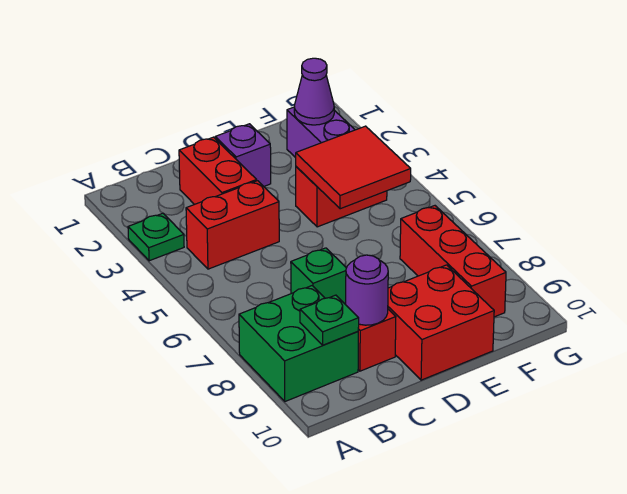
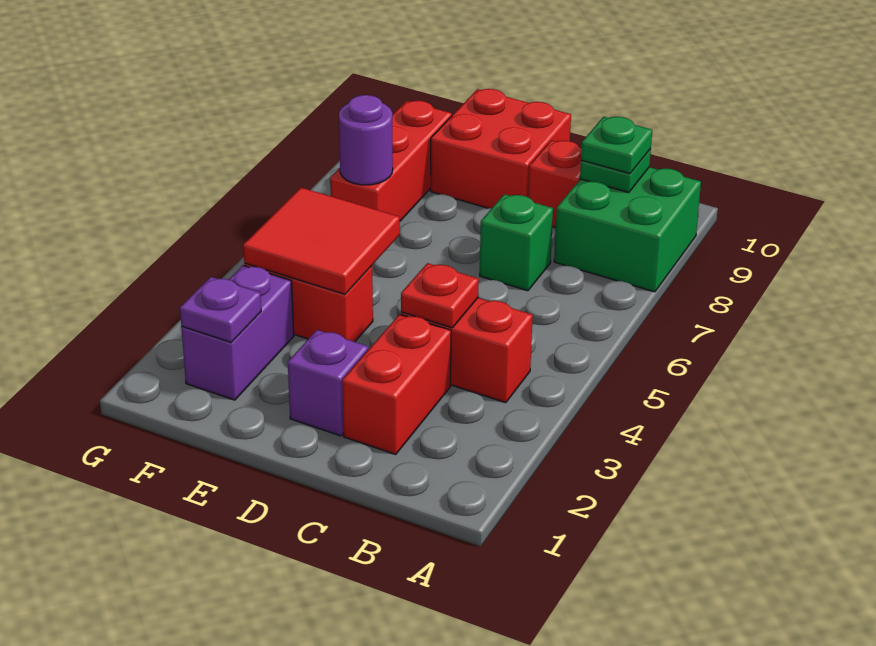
green plate A3 level 1 -> green plate B9 level 3
none -> red plate C4 level 2
purple round brick C9 level 2 -> purple round brick F7 level 2
purple cone F2 level 2 -> purple plate F2 level 2

